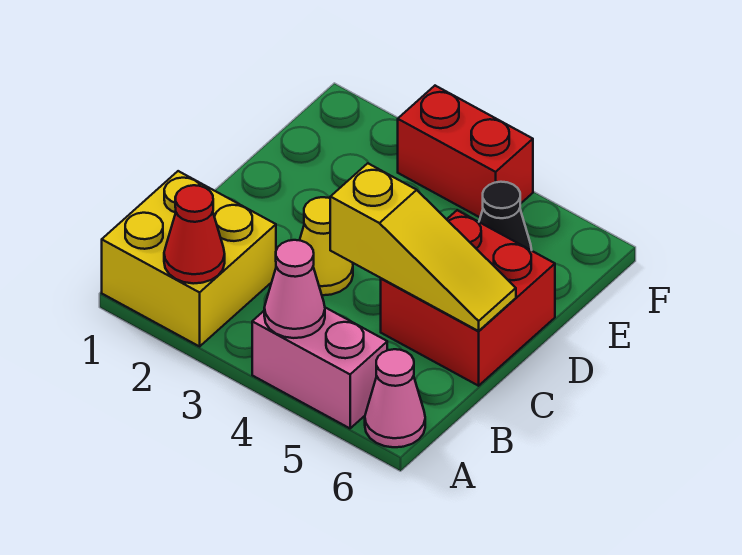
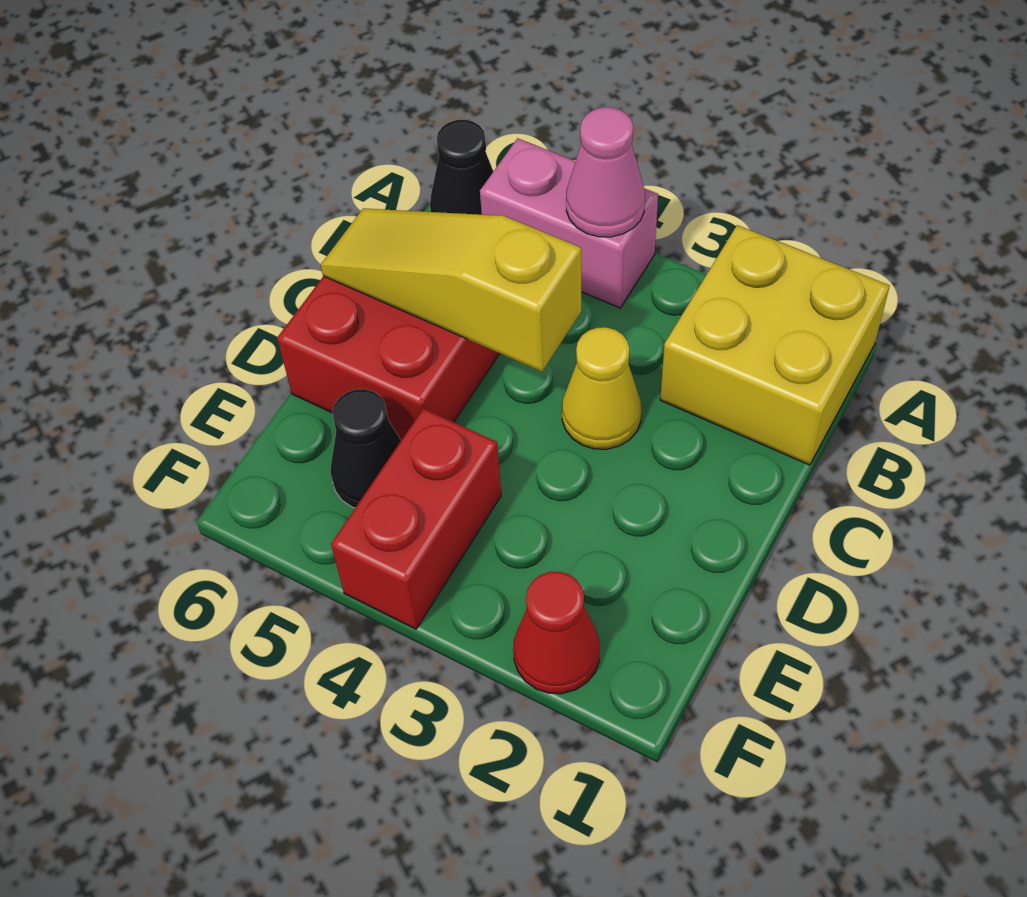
red cone A2 level 2 -> red cone F2 level 1
pink cone A6 level 1 -> black cone A6 level 1
red brick F3:F4 level 1 -> red brick E4:F4 level 1

